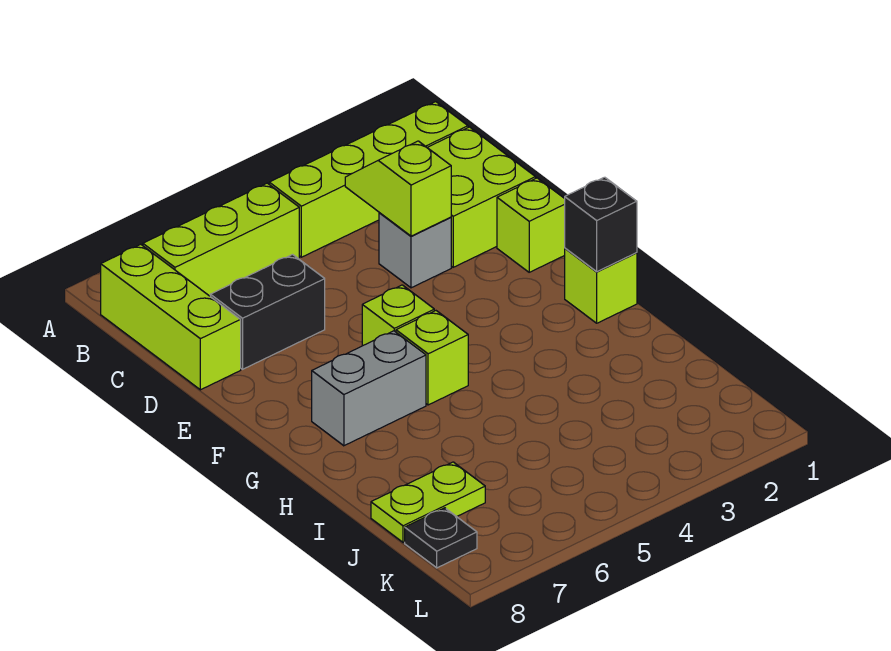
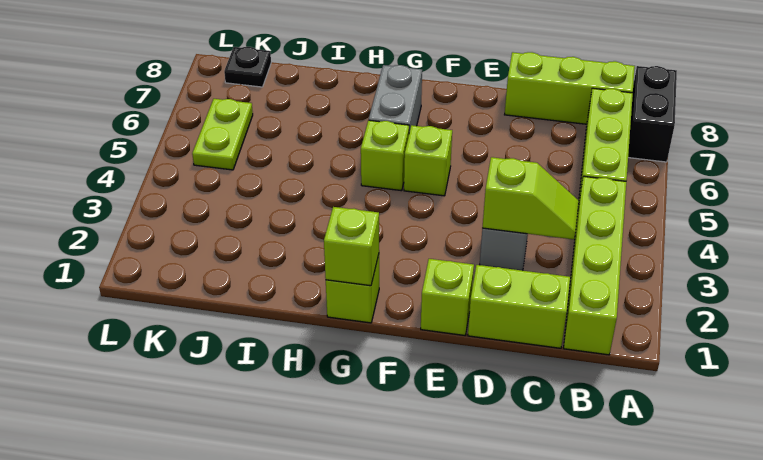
lime brick C1:D2 level 1 -> lime brick C1:D1 level 1
black brick D6:D7 level 1 -> black brick A7:A8 level 1
black brick G1 level 2 -> lime brick G1 level 2
lime plate J7:J8 level 1 -> lime plate K5:K6 level 1

